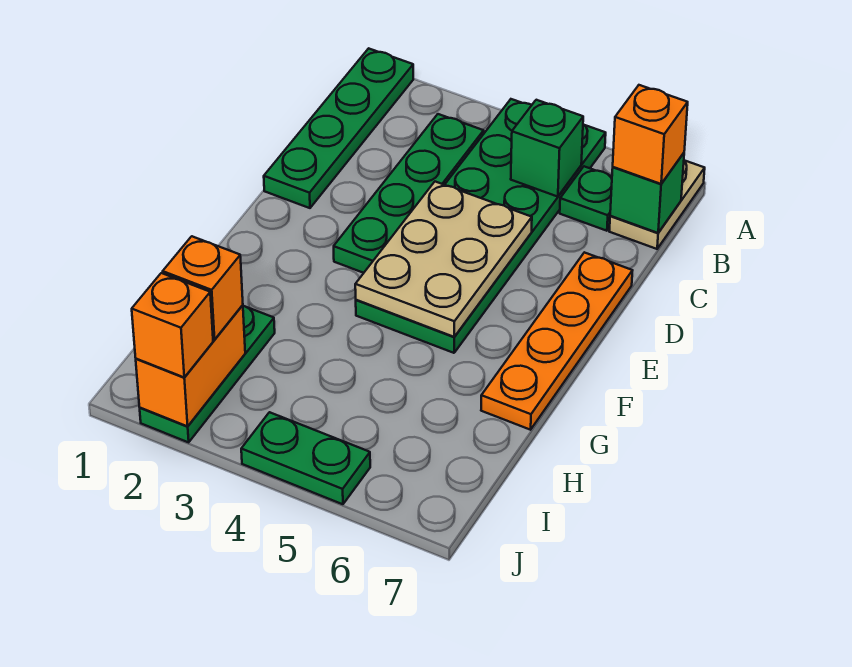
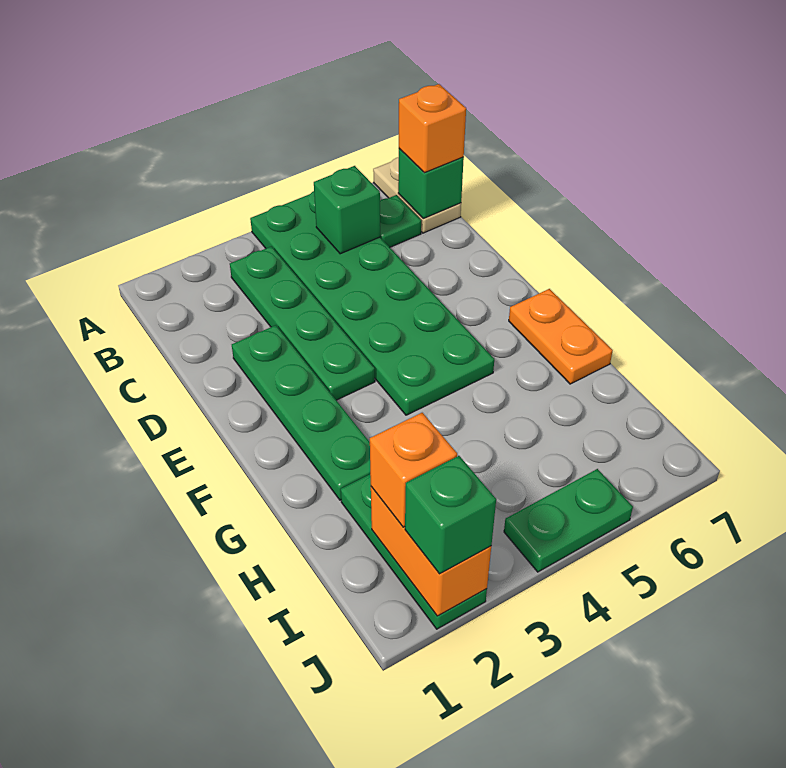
green plate A1:D1 level 1 -> green plate D2:G2 level 1
tan plate D4:F5 level 2 -> none
orange plate D7:G7 level 1 -> orange plate F7:G7 level 1
orange brick J2 level 3 -> green brick J2 level 3

